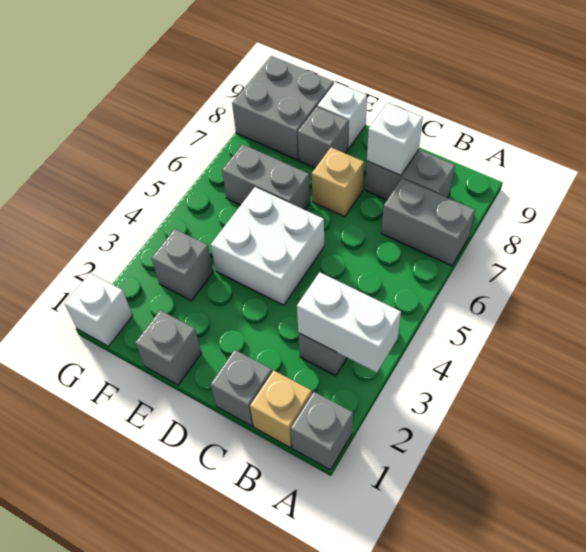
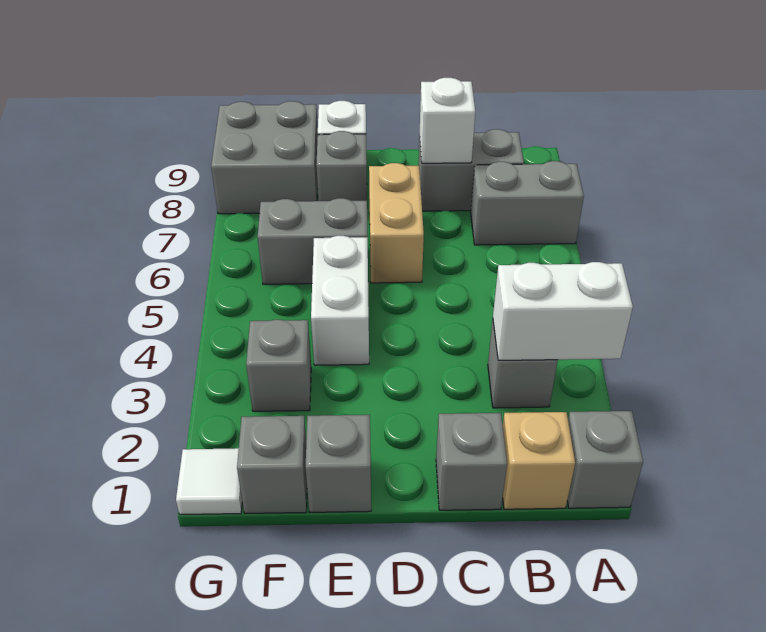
white brick D4:E5 level 1 -> white brick E4:E5 level 1
tan brick D7 level 1 -> tan brick D6:D7 level 1
none -> grey brick F1 level 1
white brick G1 level 1 -> white tile G1 level 1

